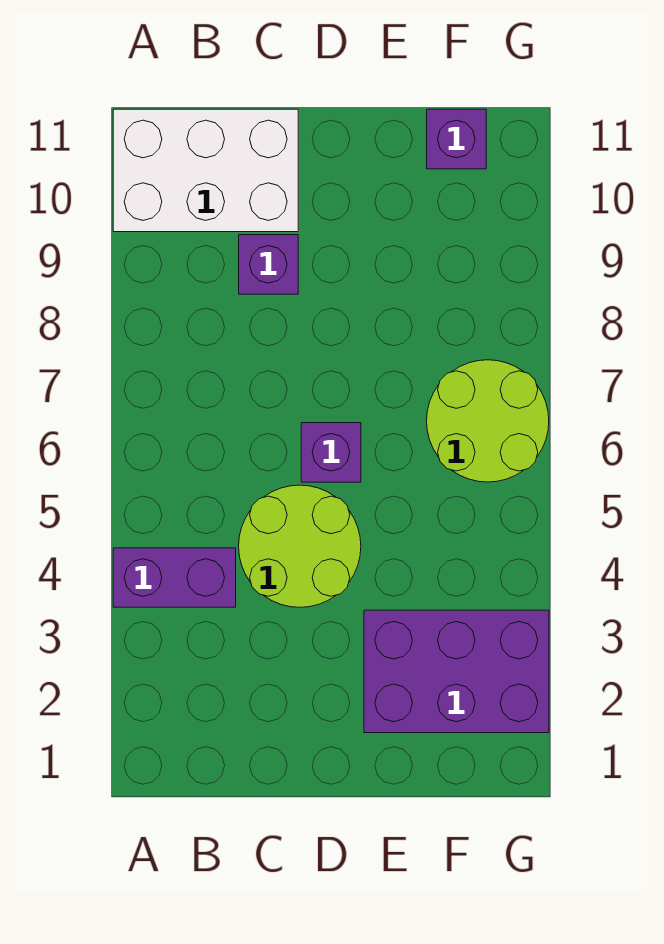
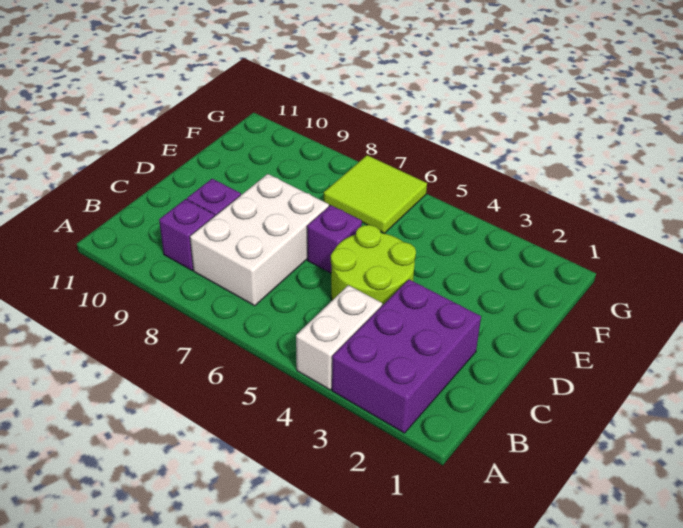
purple brick A4:B4 level 1 -> white brick A4:B4 level 1
white brick A10:C11 level 1 -> white brick B7:D8 level 1
purple brick E2:G3 level 1 -> purple brick A2:C3 level 1
lime round brick F6:G7 level 1 -> lime tile F6:G7 level 1
purple brick F11 level 1 -> purple brick B9 level 1

